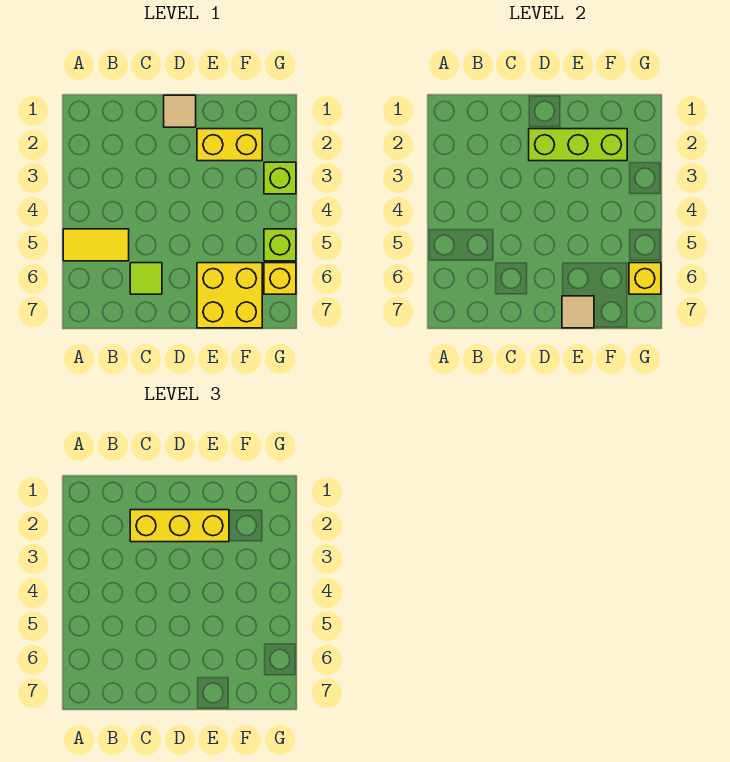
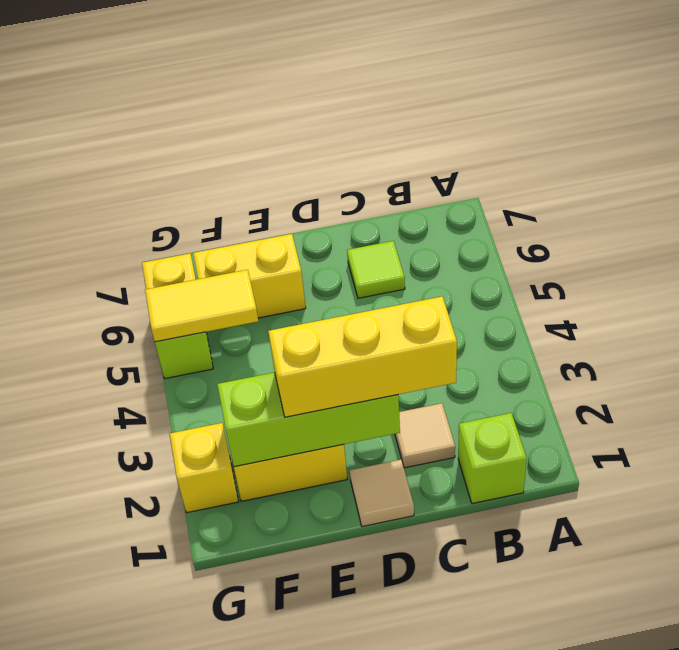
yellow tile A5:B5 level 1 -> yellow tile F5:G5 level 2
yellow brick E6:F7 level 1 -> yellow brick E6:F6 level 1
tan tile E7 level 2 -> tan tile C2 level 1
lime brick G3 level 1 -> lime brick B1 level 1
yellow brick G6 level 2 -> yellow brick G2 level 1

